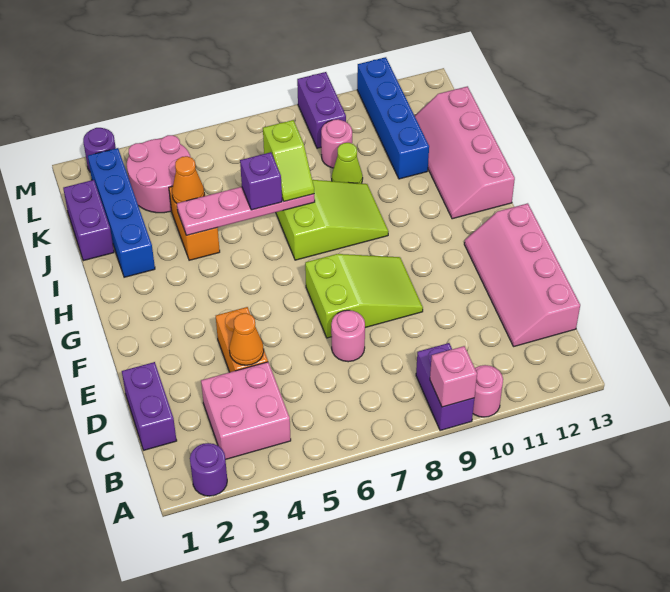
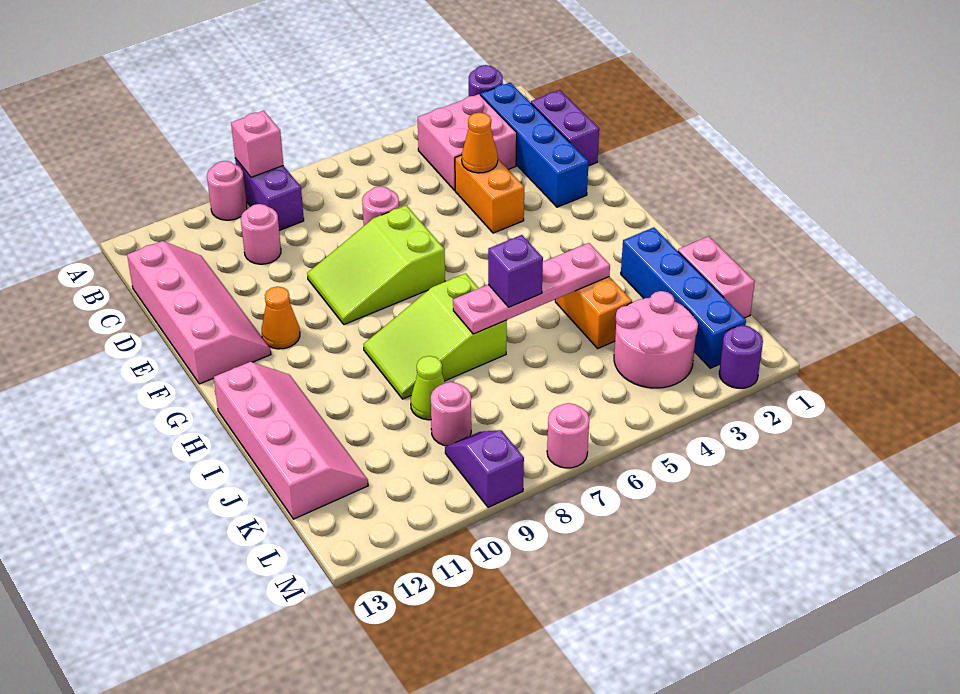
none -> pink round brick C10 level 1
lime slope I7:J7 level 3 top J -> none
purple brick J1:K1 level 1 -> pink brick J1:K1 level 1
orange cone J4 level 2 -> orange cone F11 level 1
blue brick J11:M11 level 1 -> blue brick B2:E2 level 1
purple brick L9:M9 level 1 -> purple slope L9:M9 level 1 top M
none -> pink round brick M7 level 1

